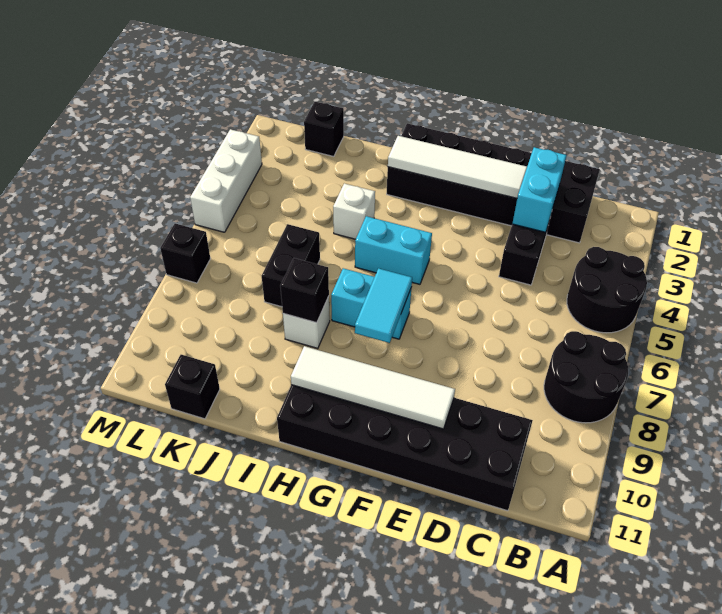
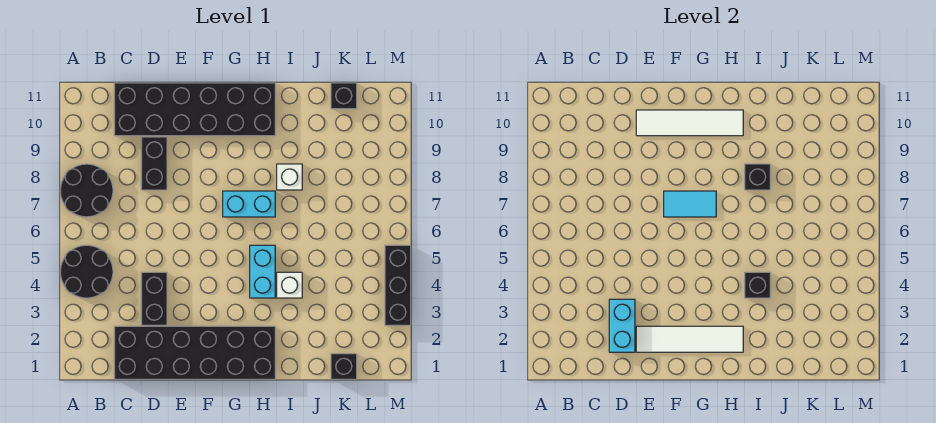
cyan brick G5:H5 level 1 -> cyan brick H4:H5 level 1
cyan tile G7:G8 level 2 -> cyan tile F7:G7 level 2
black brick J6:J7 level 1 -> black brick D8:D9 level 1
white brick M3:M5 level 1 -> black brick M3:M5 level 1
black brick M7 level 1 -> black brick I4 level 2

